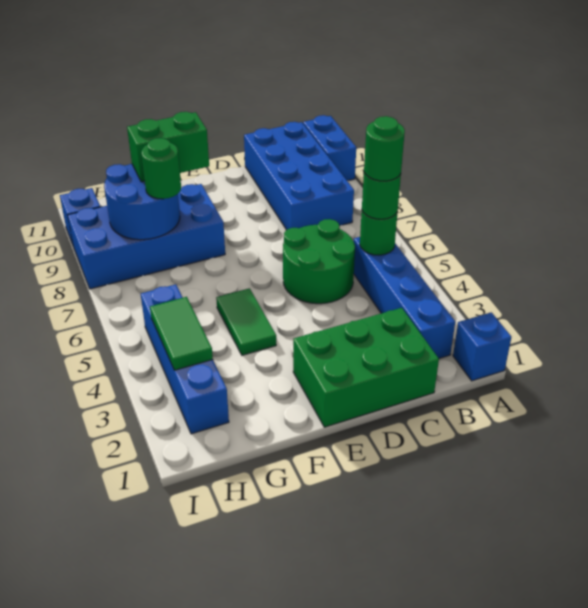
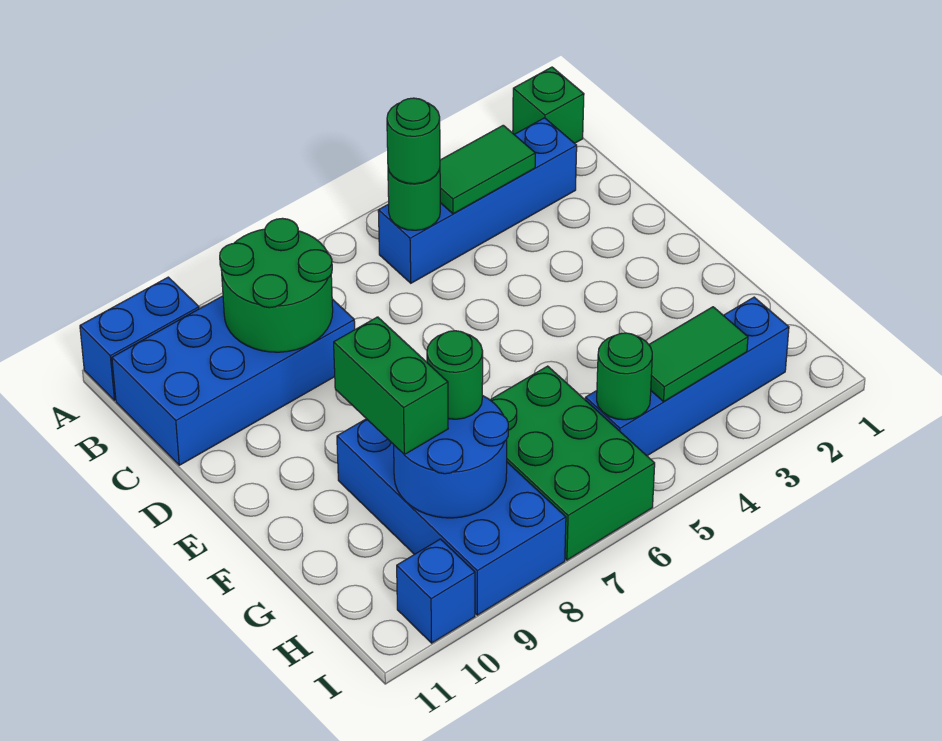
blue brick A1 level 1 -> green brick A1 level 1
green round brick B5 level 4 -> green round brick H5 level 2
green brick C1:E2 level 1 -> green brick G6:I7 level 1
green round brick C5:D6 level 1 -> green round brick B8:C9 level 2
green tile F4:F5 level 1 -> green tile B3:B4 level 2

